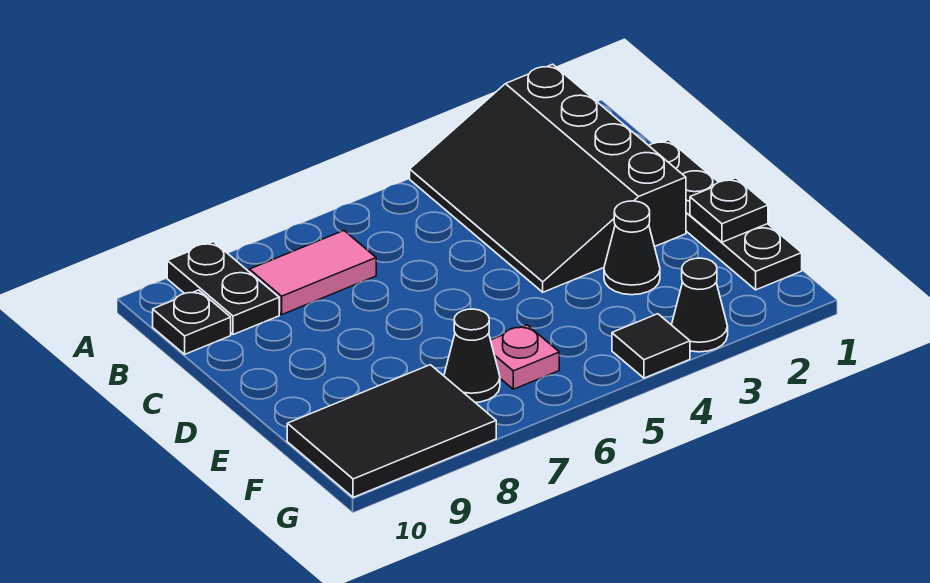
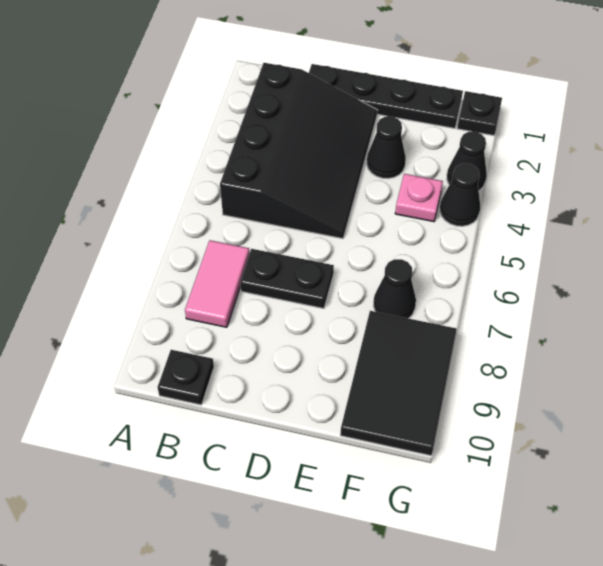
black slope A2:D4 level 1 top 2 -> black slope B2:D5 level 1 top B
black plate A9:B9 level 1 -> black plate C7:D7 level 1
black plate E1 level 2 -> black plate G1 level 1
pink plate F6 level 1 -> pink plate F4 level 1
black tile G4 level 1 -> black cone G4 level 1

